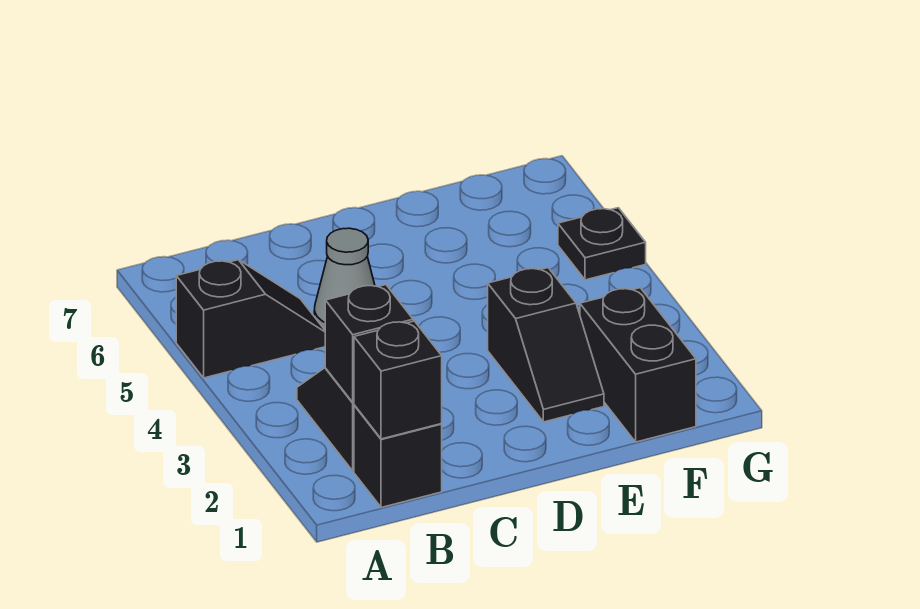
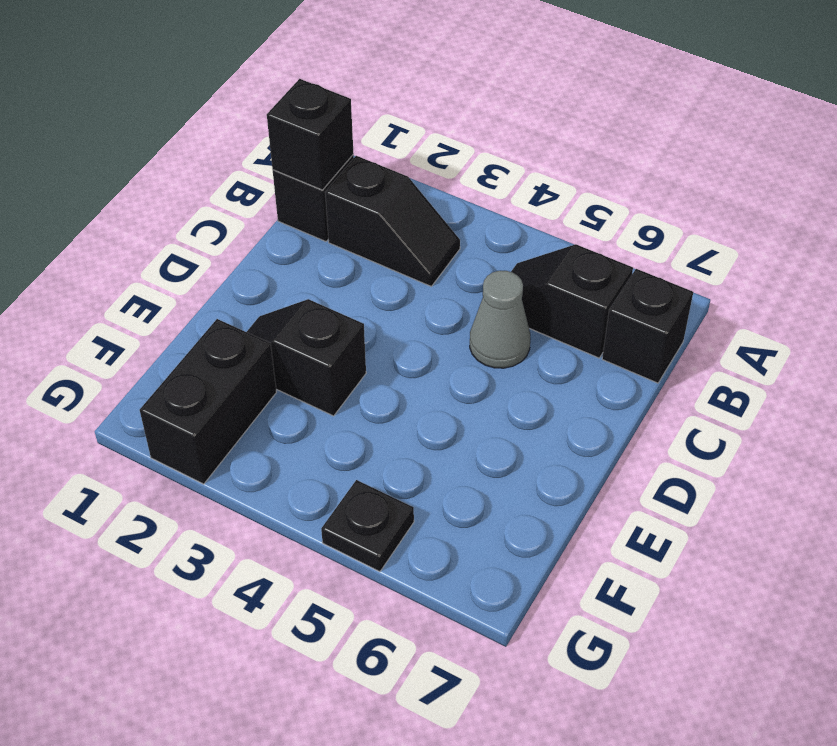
black slope A5:B5 level 1 top A -> black slope B5:B6 level 1 top 6
black brick B2 level 2 -> black brick B7 level 1
black brick F1:F2 level 1 -> black brick F2:G2 level 1

